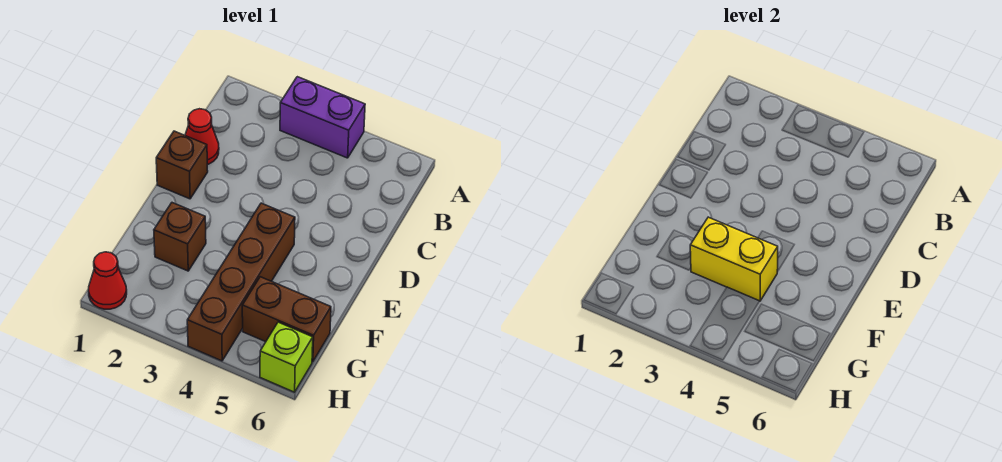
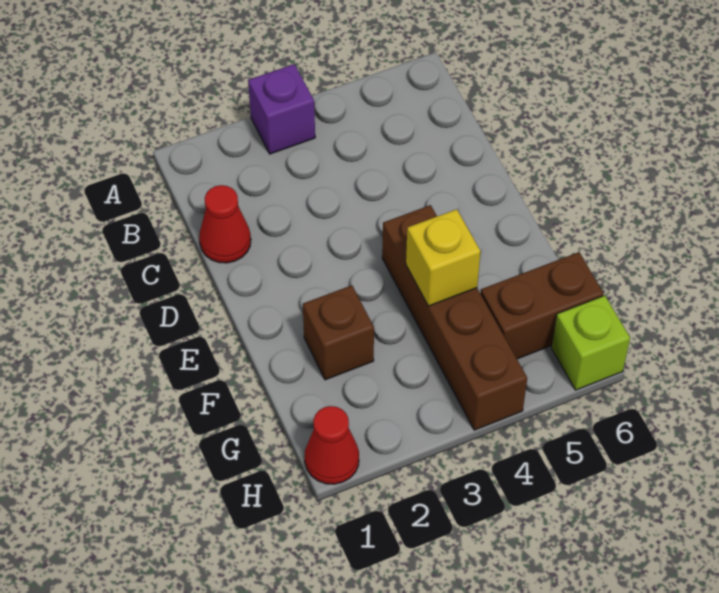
purple brick A3:A4 level 1 -> purple brick A3 level 1
brown brick D1 level 1 -> none
yellow brick F3:F4 level 2 -> yellow brick F4 level 2

